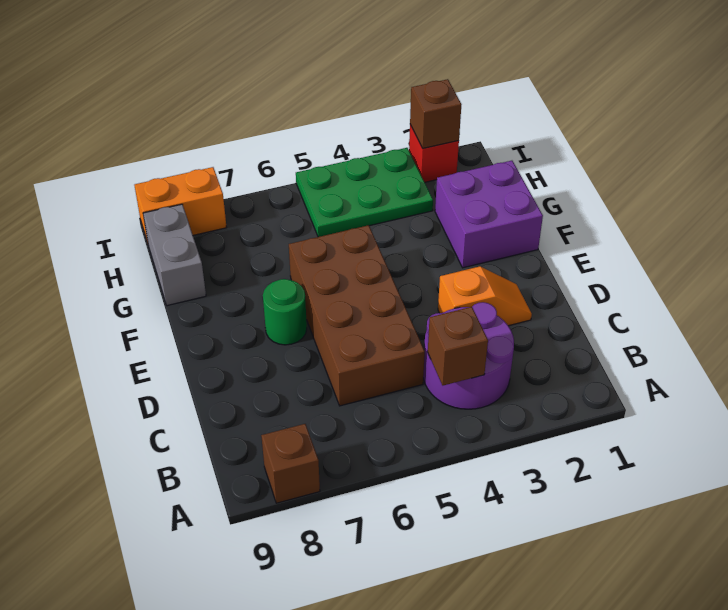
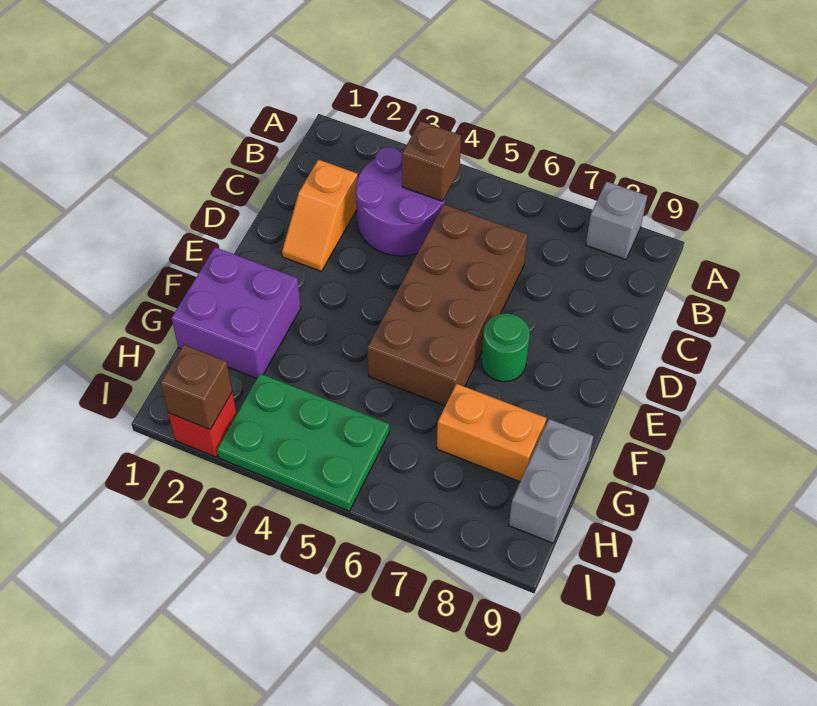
brown brick A8 level 1 -> grey brick A8 level 1
orange slope D2:D3 level 1 top 3 -> orange slope C2:D2 level 1 top C
orange brick I8:I9 level 1 -> orange brick G7:G8 level 1

